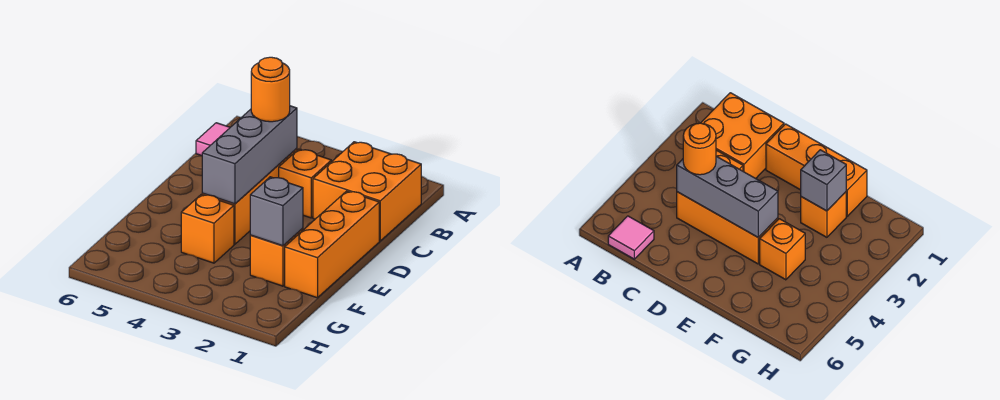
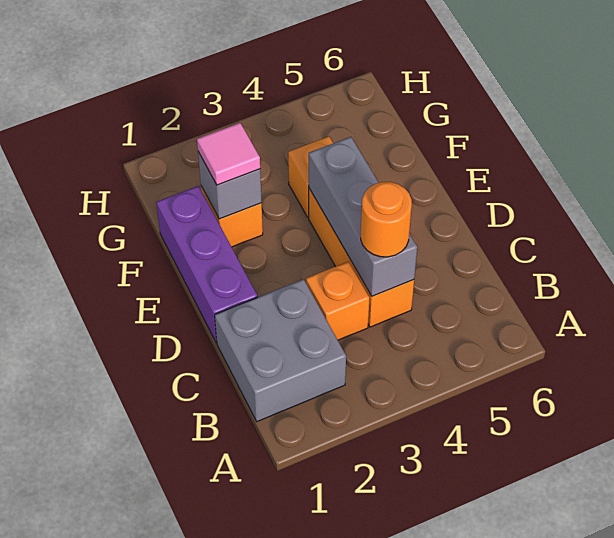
orange brick B1:C2 level 1 -> grey brick B1:C2 level 1
pink tile B6 level 1 -> pink tile F2 level 3
orange brick D1:F1 level 1 -> purple brick D1:F1 level 1

